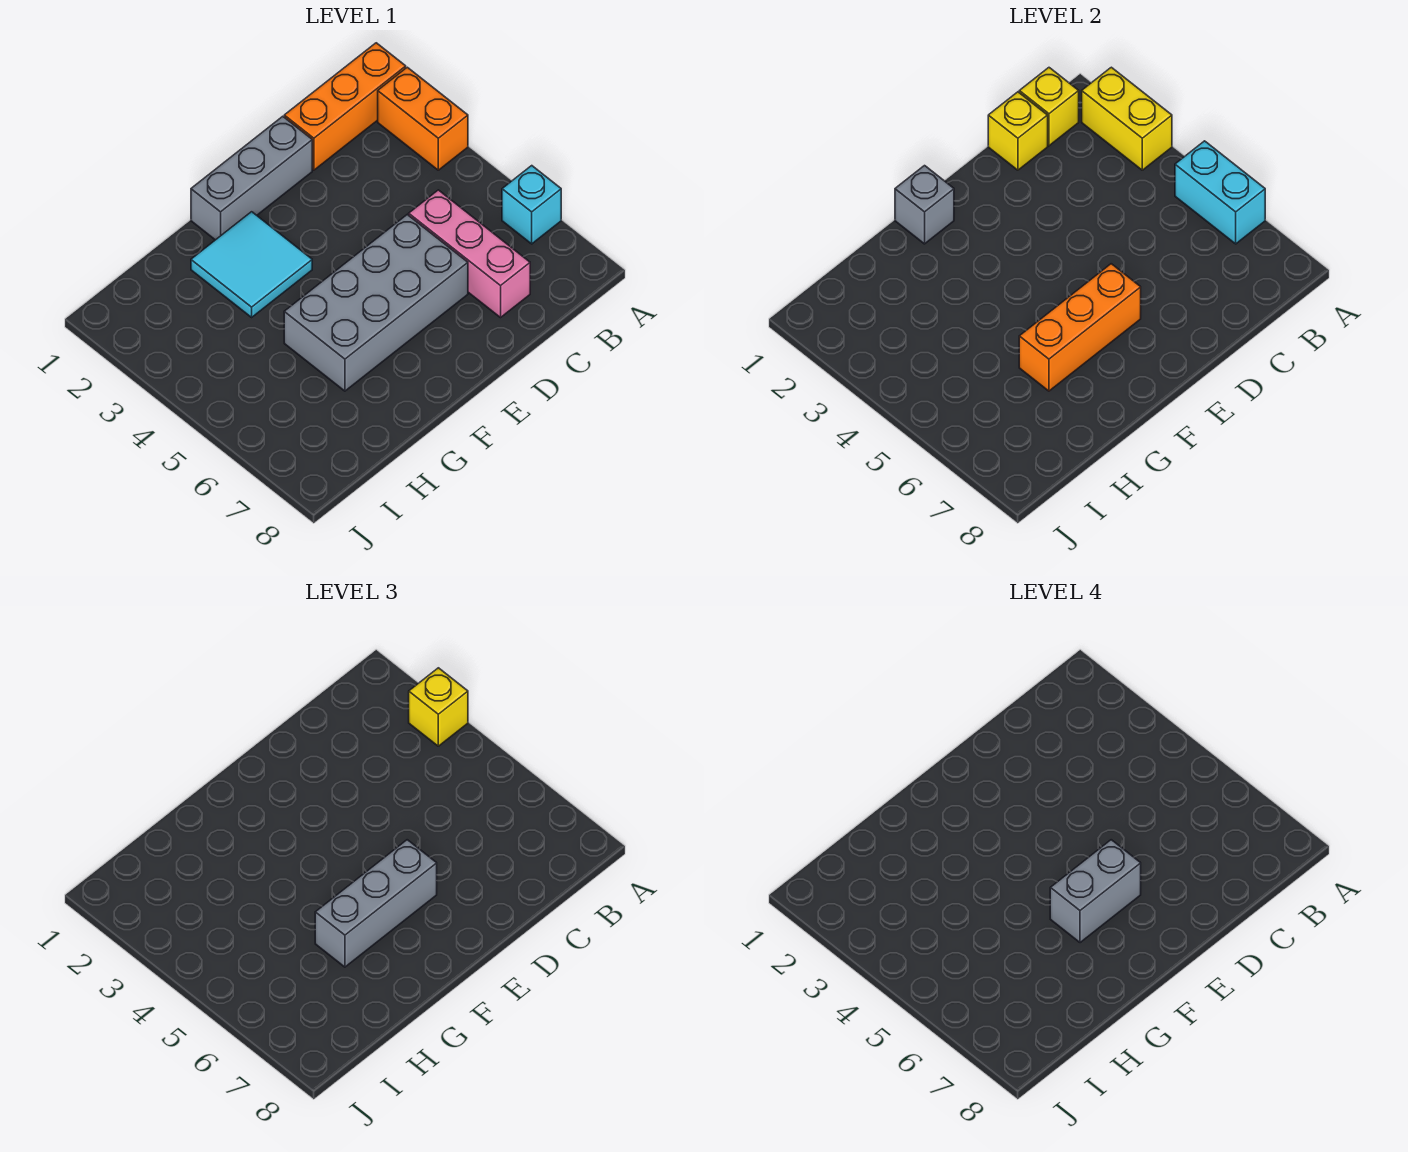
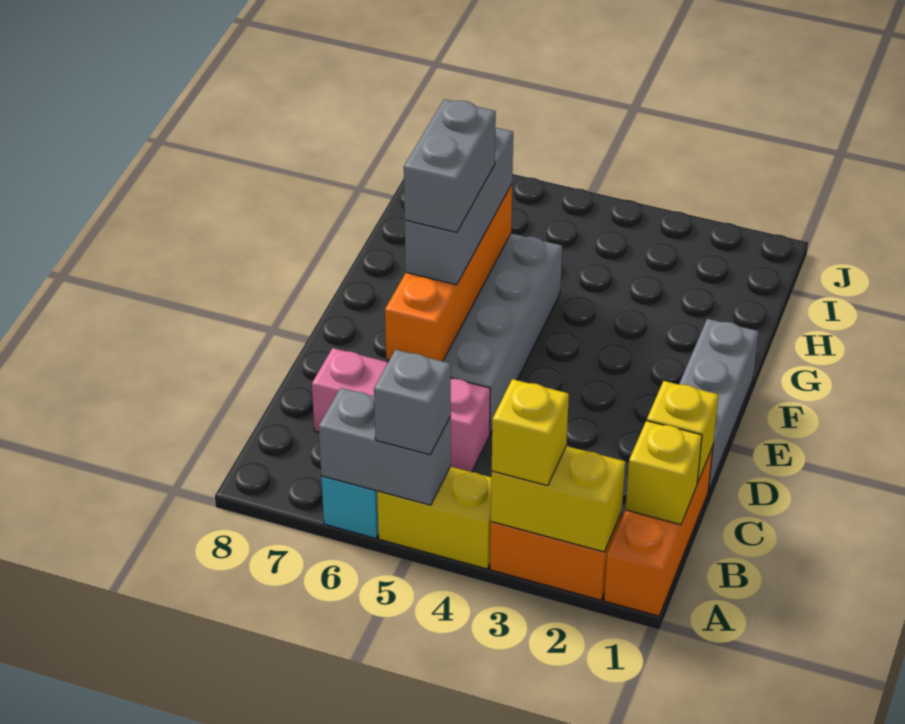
none -> yellow brick A4:A5 level 1
cyan brick A5:A6 level 2 -> grey brick A5:A6 level 2
orange brick E6:G6 level 2 -> orange brick D6:G6 level 2
grey brick F1 level 2 -> grey brick A5 level 3
cyan tile F2:G3 level 1 -> none

